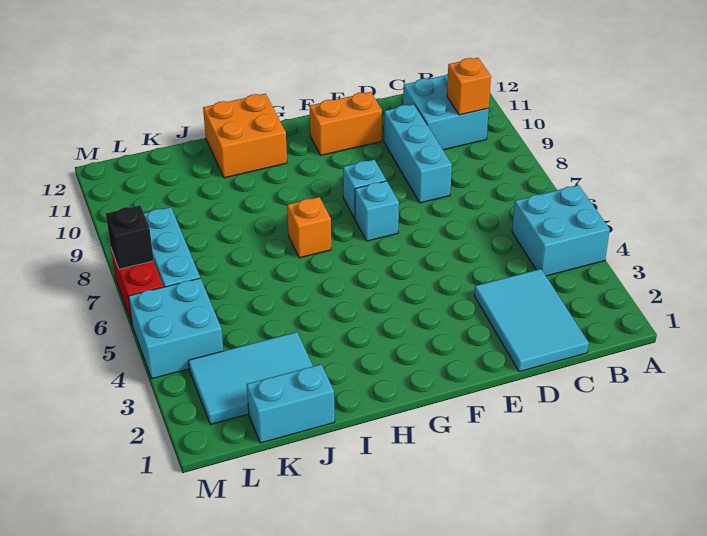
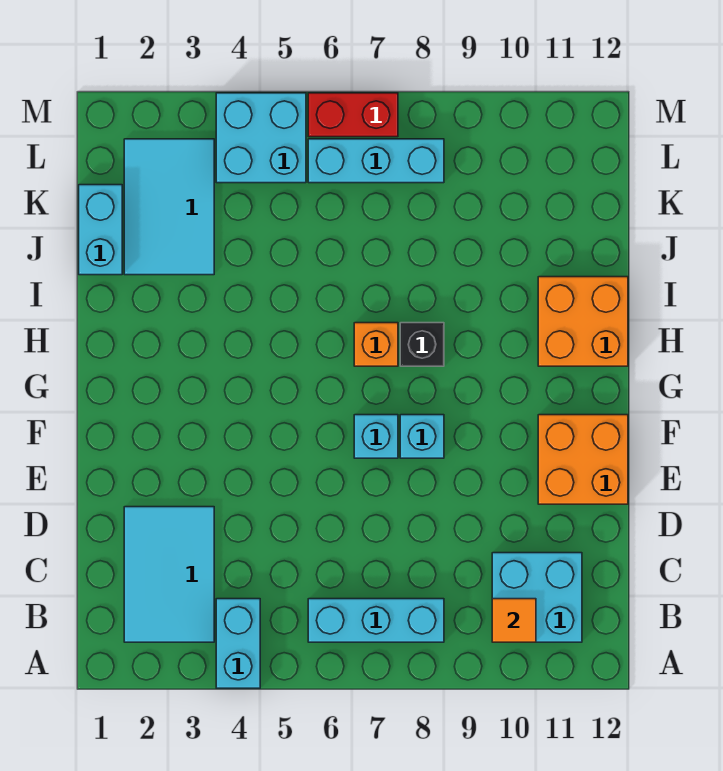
cyan brick A4:B5 level 1 -> cyan brick A4:B4 level 1
orange brick B10 level 2 -> orange tile B10 level 2
cyan tile C1:D3 level 1 -> cyan tile B2:D3 level 1
cyan brick D8:D10 level 1 -> cyan brick B6:B8 level 1
orange brick E11:F11 level 1 -> orange brick E11:F12 level 1
black brick M7 level 2 -> black brick H8 level 1

